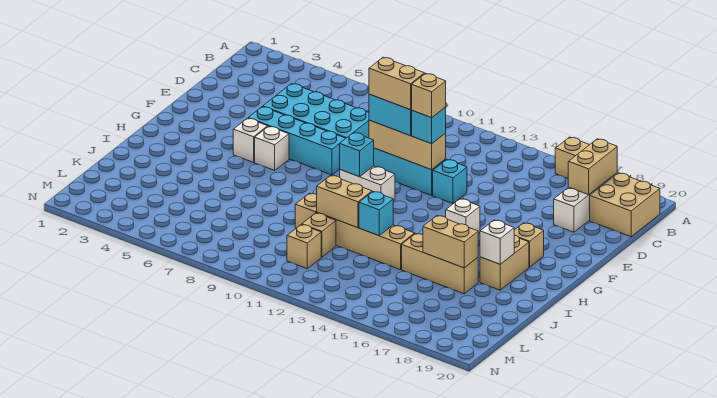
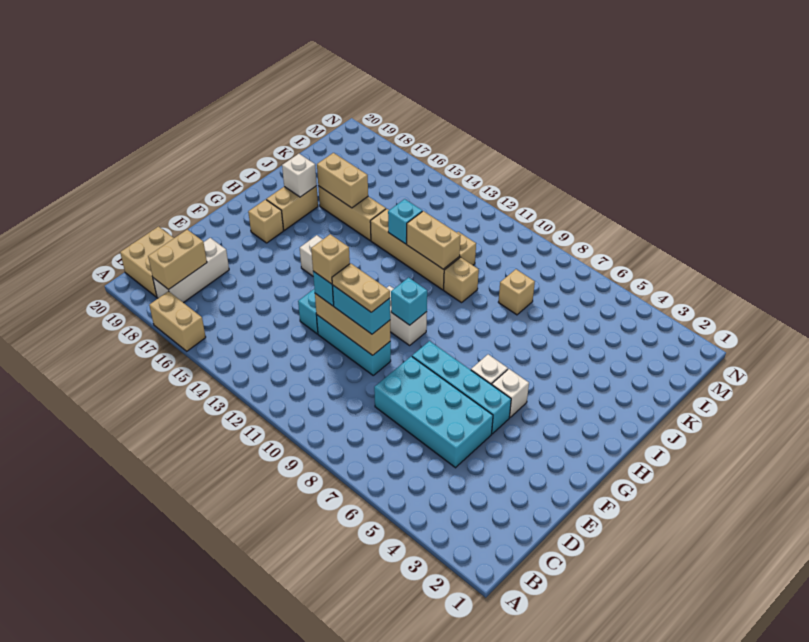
tan brick E10:E11 level 4 -> tan plate E10:E11 level 4
tan brick L11 level 1 -> tan brick K8 level 1

